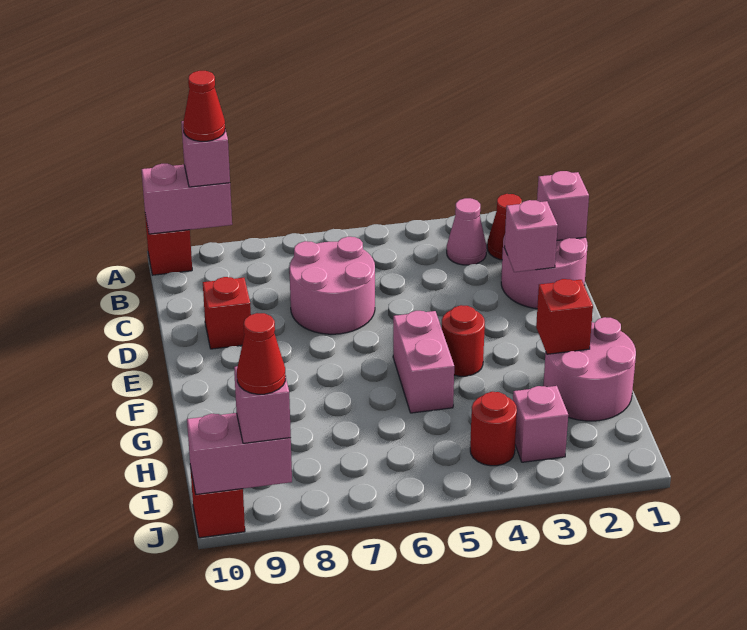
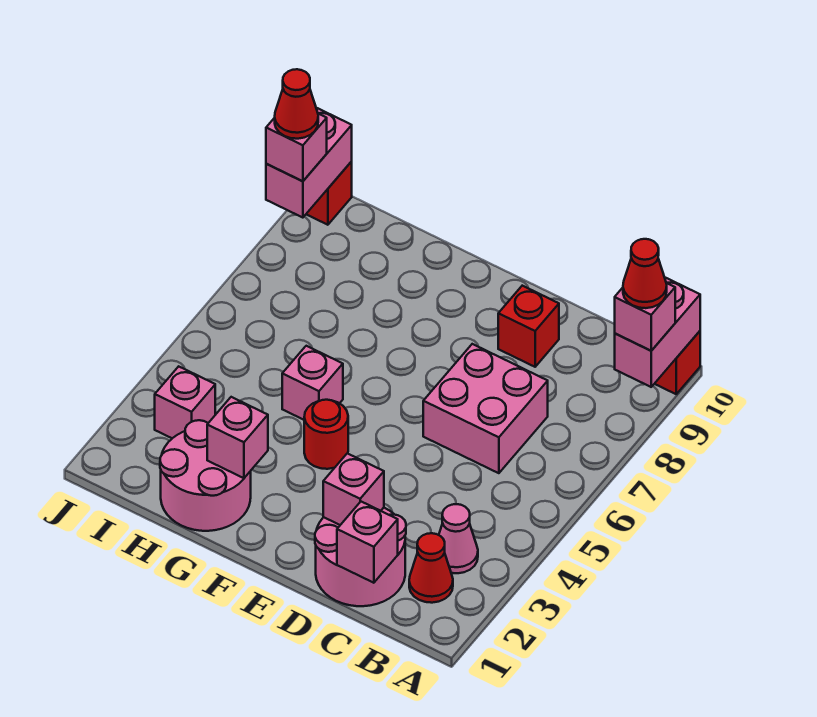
pink round brick C6:D7 level 1 -> pink brick C6:D7 level 1
pink brick F5:G5 level 1 -> pink brick G5 level 1
red brick G2 level 2 -> pink brick G2 level 2
red round brick I4 level 1 -> none

